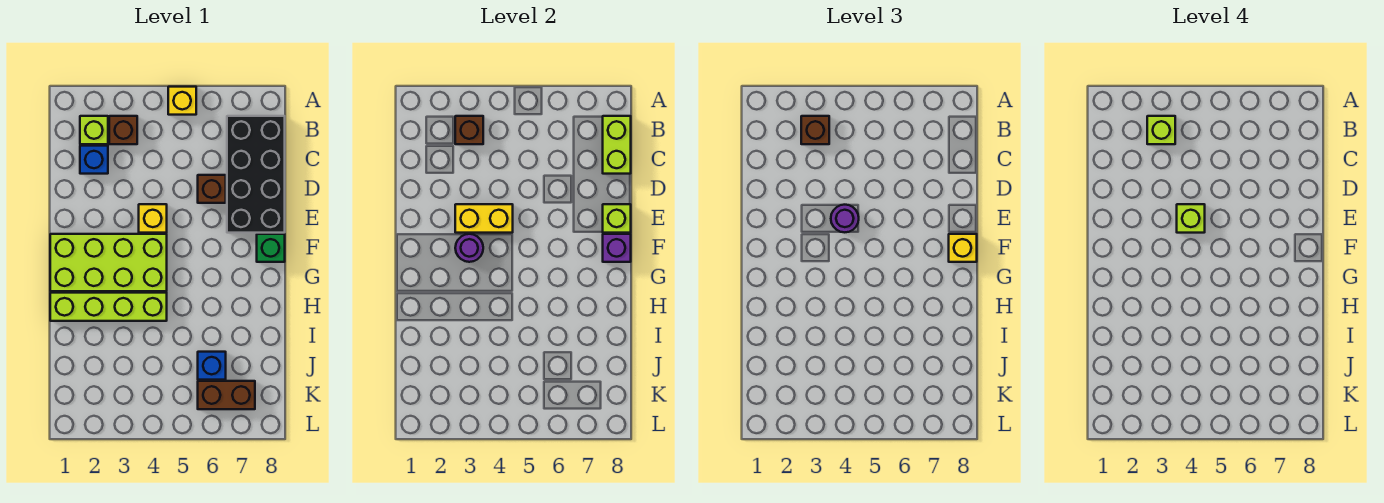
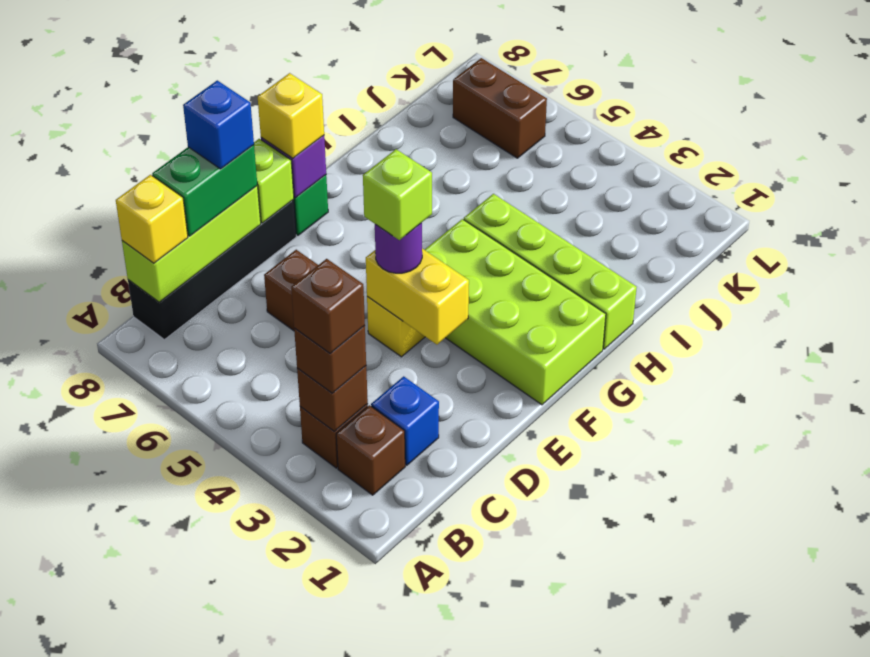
yellow brick A5 level 1 -> yellow brick B8 level 3
lime brick B2 level 1 -> brown brick B2 level 1
lime brick B3 level 4 -> brown brick B3 level 4
black brick B7:E8 level 1 -> black brick B8:E8 level 1
lime brick B8:C8 level 2 -> lime brick B8:D8 level 2
none -> green brick C8:D8 level 3
purple round brick F3 level 2 -> none
blue brick J6 level 1 -> blue brick D8 level 4

